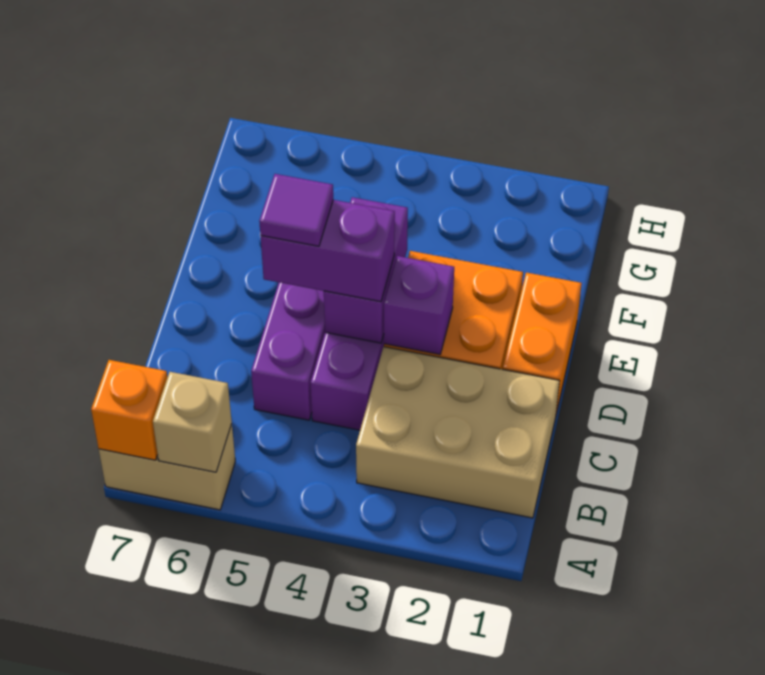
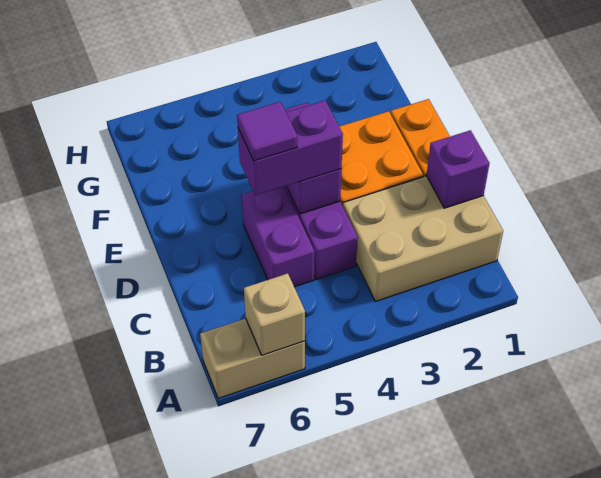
orange brick A7 level 2 -> none
purple brick D3 level 2 -> purple brick C1 level 2

